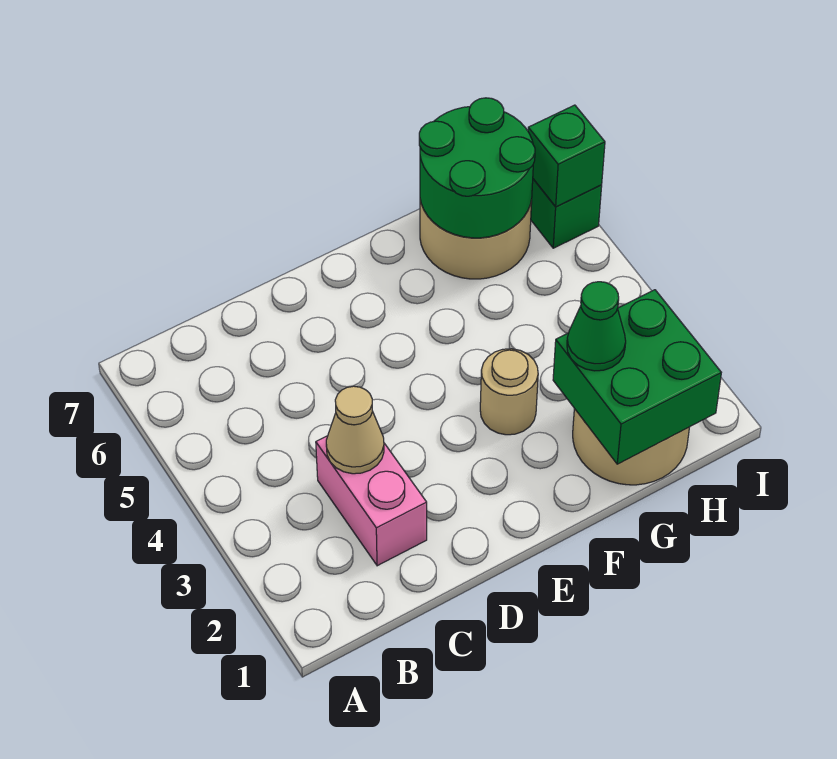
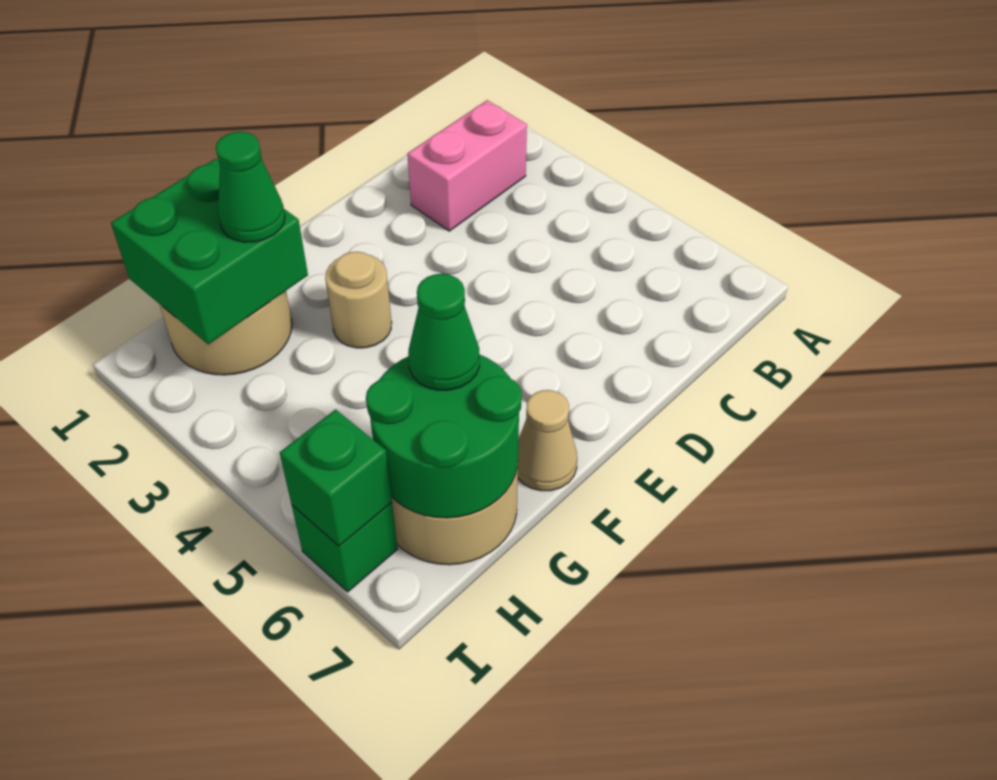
pink brick C2:C3 level 1 -> pink brick B2:C2 level 1
tan cone C3 level 2 -> tan cone F7 level 1
none -> green cone G6 level 3

